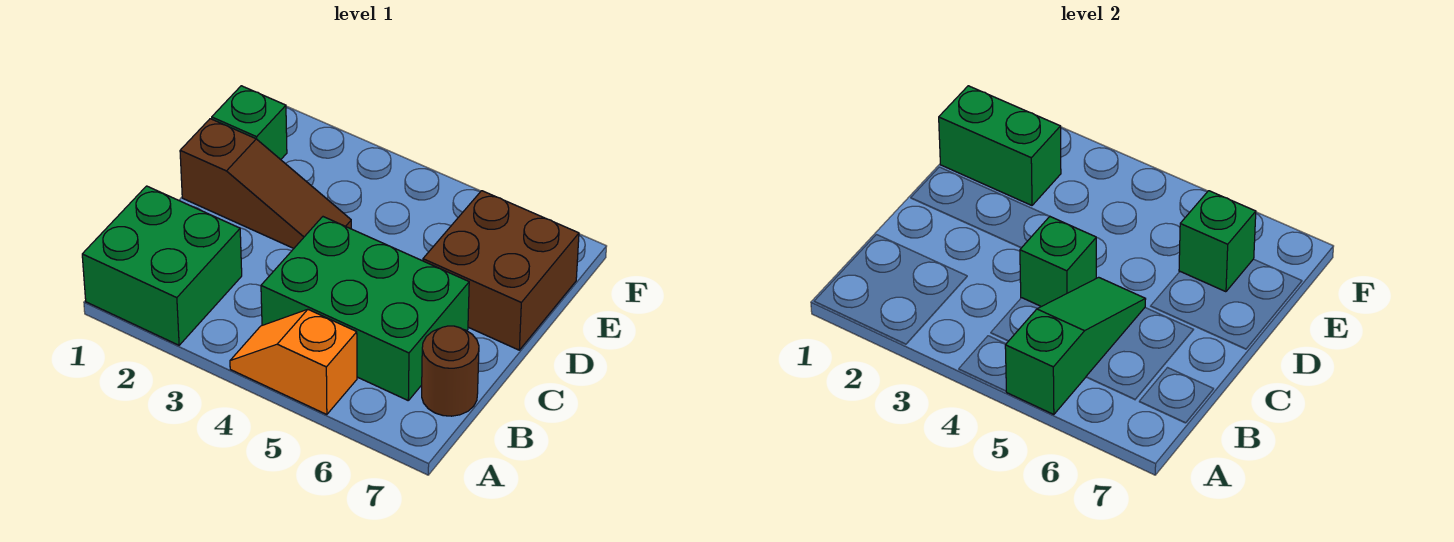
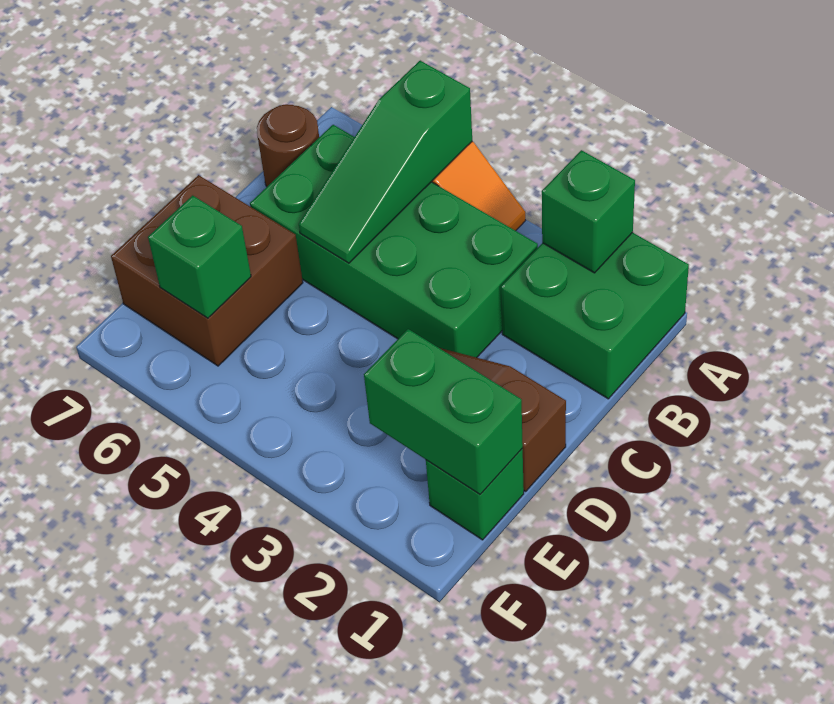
green brick B4:C6 level 1 -> green brick B3:C6 level 1
green brick C4 level 2 -> green brick A2 level 2

